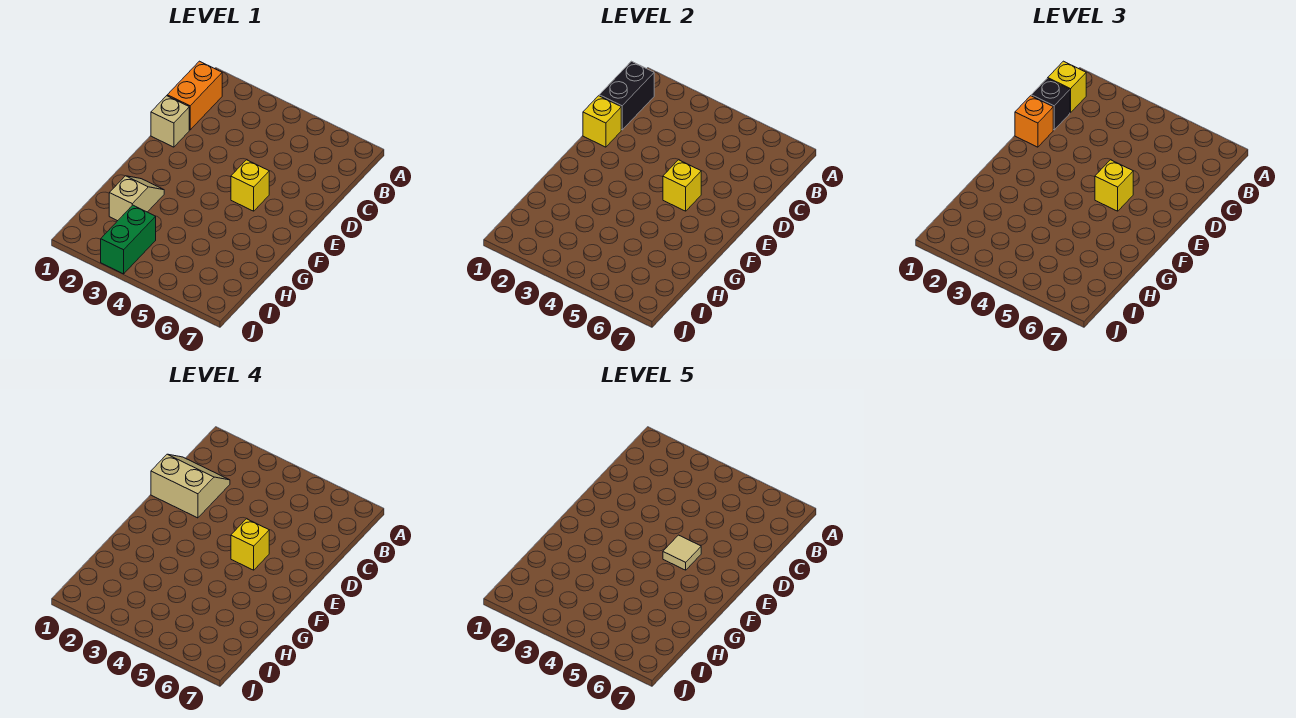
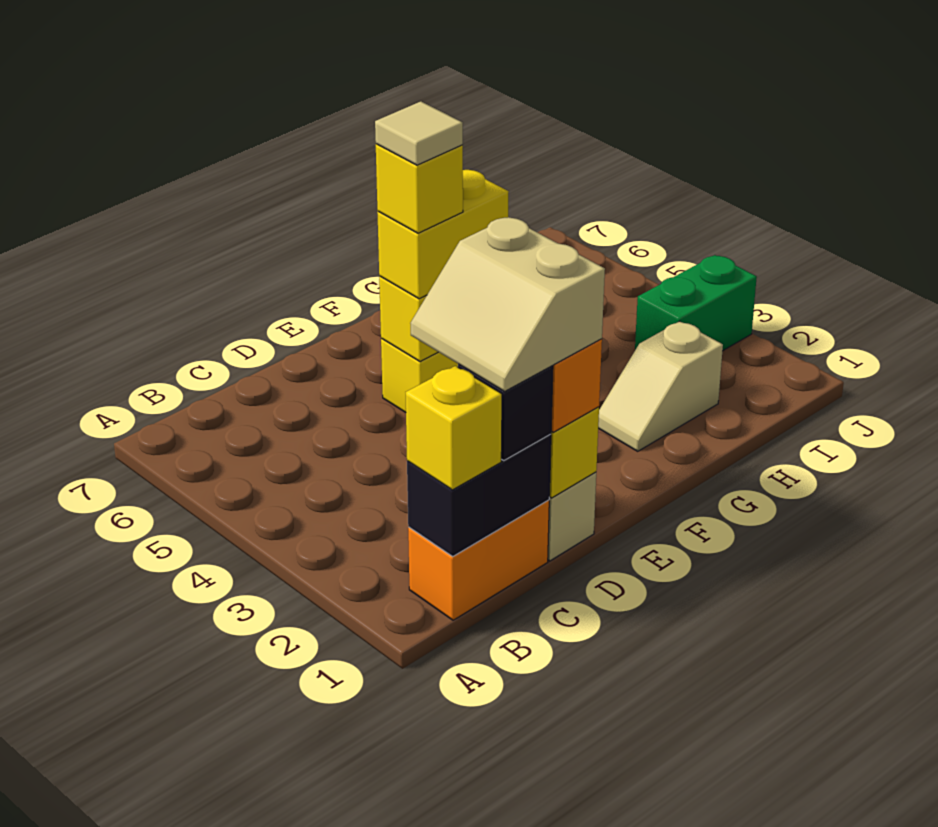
yellow brick E5 level 3 -> yellow brick E5:F5 level 3

